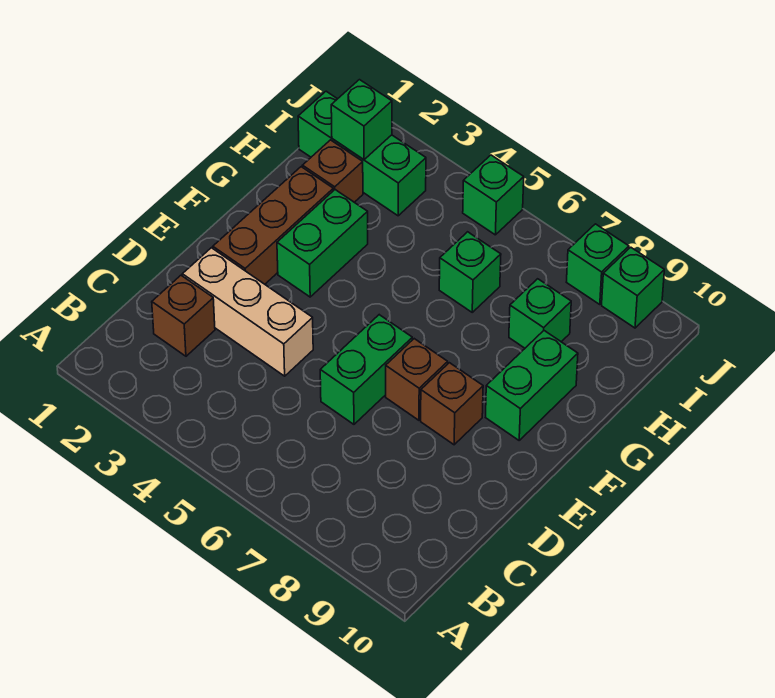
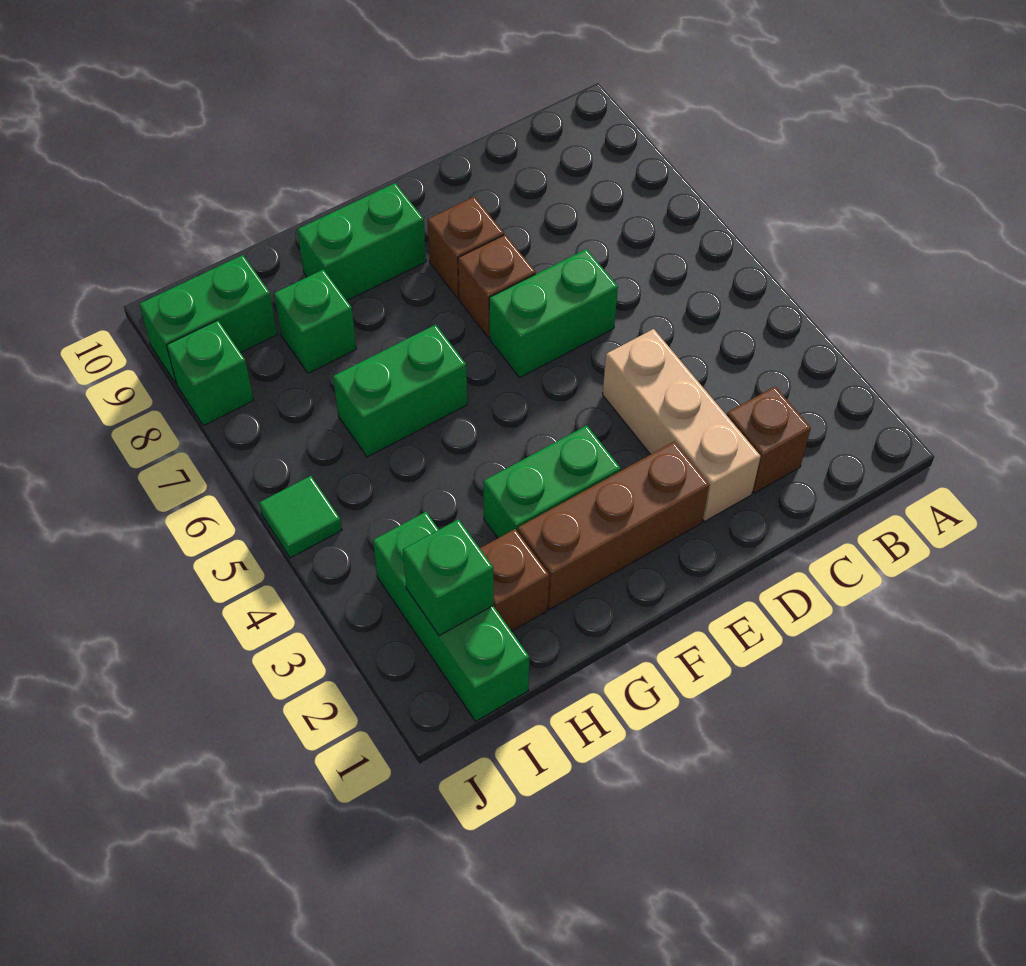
green brick H6 level 1 -> green brick G6:H6 level 1
green brick J5 level 1 -> green tile J5 level 1
green brick J9 level 1 -> green brick I9:J9 level 1

